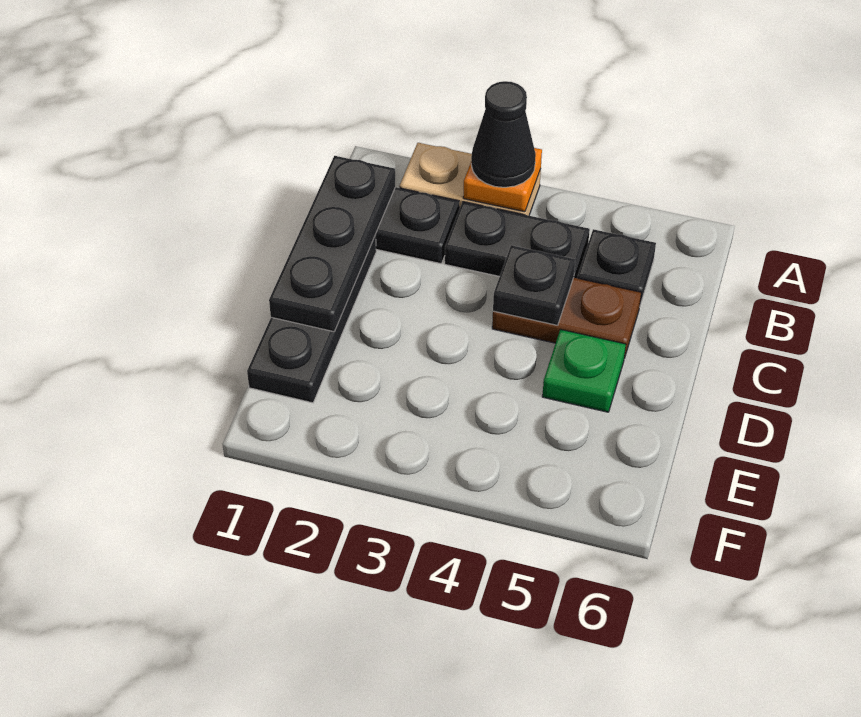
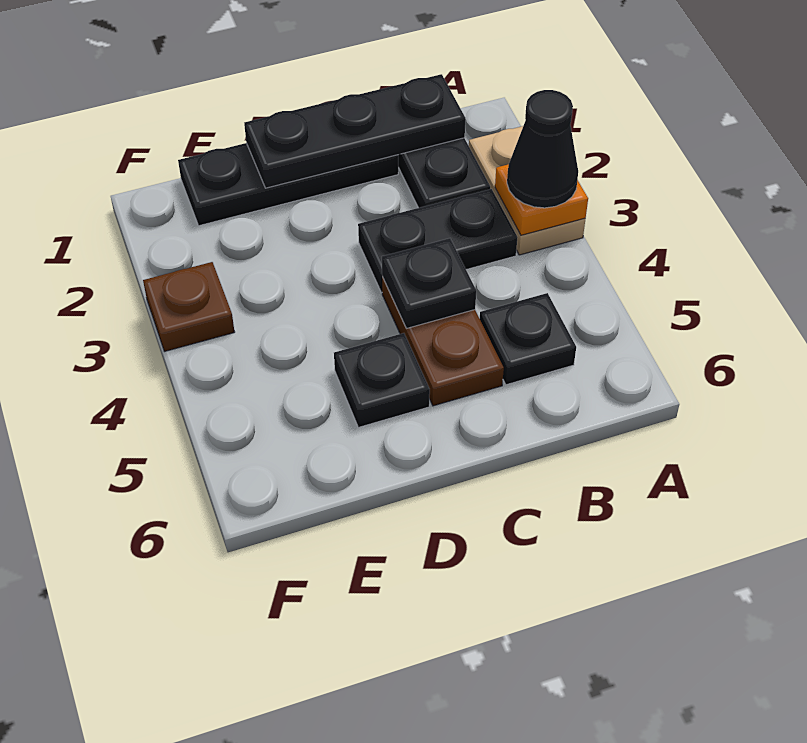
black plate B3:B4 level 1 -> black plate B3:C3 level 1
green plate D5 level 1 -> black plate D5 level 1
none -> brown plate F3 level 1

